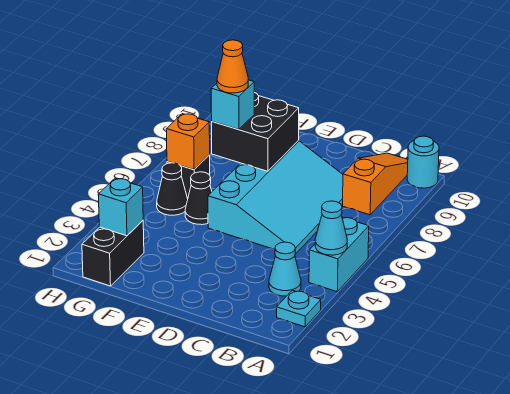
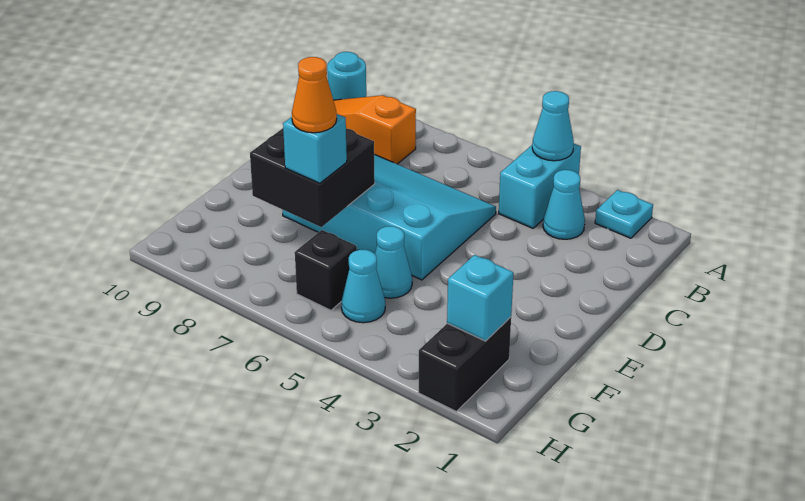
cyan brick A4:A5 level 1 -> cyan brick A4:B4 level 1
black cone F5 level 1 -> cyan cone F5 level 1
black brick G1:G2 level 1 -> black brick G2:H2 level 1
black cone G5 level 1 -> cyan cone G5 level 1
orange brick G6 level 2 -> none

